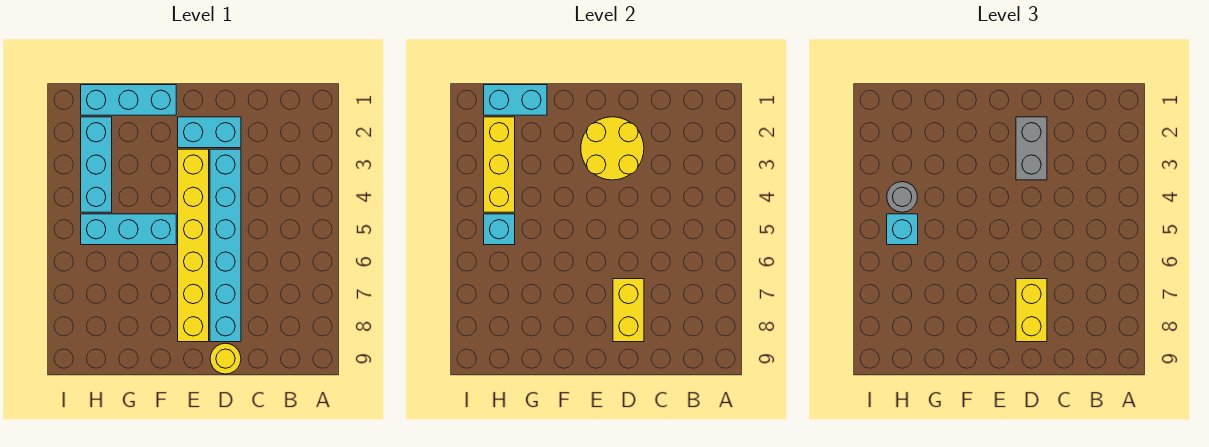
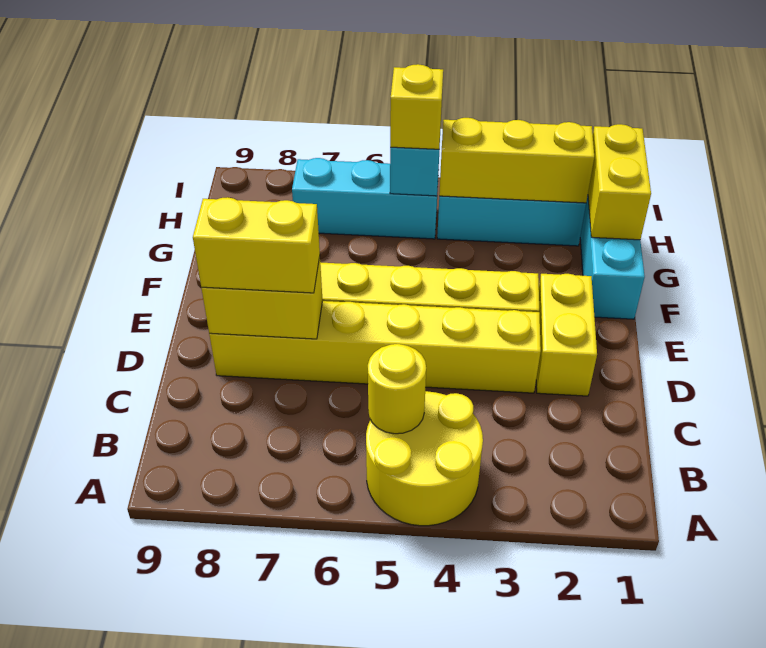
cyan brick D2:E2 level 1 -> yellow brick D2:E2 level 1
yellow round brick D2:E3 level 2 -> yellow round brick A4:B5 level 1
grey brick D2:D3 level 3 -> none
cyan brick D3:D8 level 1 -> yellow brick D3:D8 level 1
yellow round brick D9 level 1 -> yellow round brick B5 level 2
cyan brick F5:H5 level 1 -> cyan brick H5:H7 level 1
cyan brick G1:H1 level 2 -> yellow brick G1:H1 level 2
grey round brick H4 level 3 -> none
cyan brick H5 level 3 -> yellow brick H5 level 3

